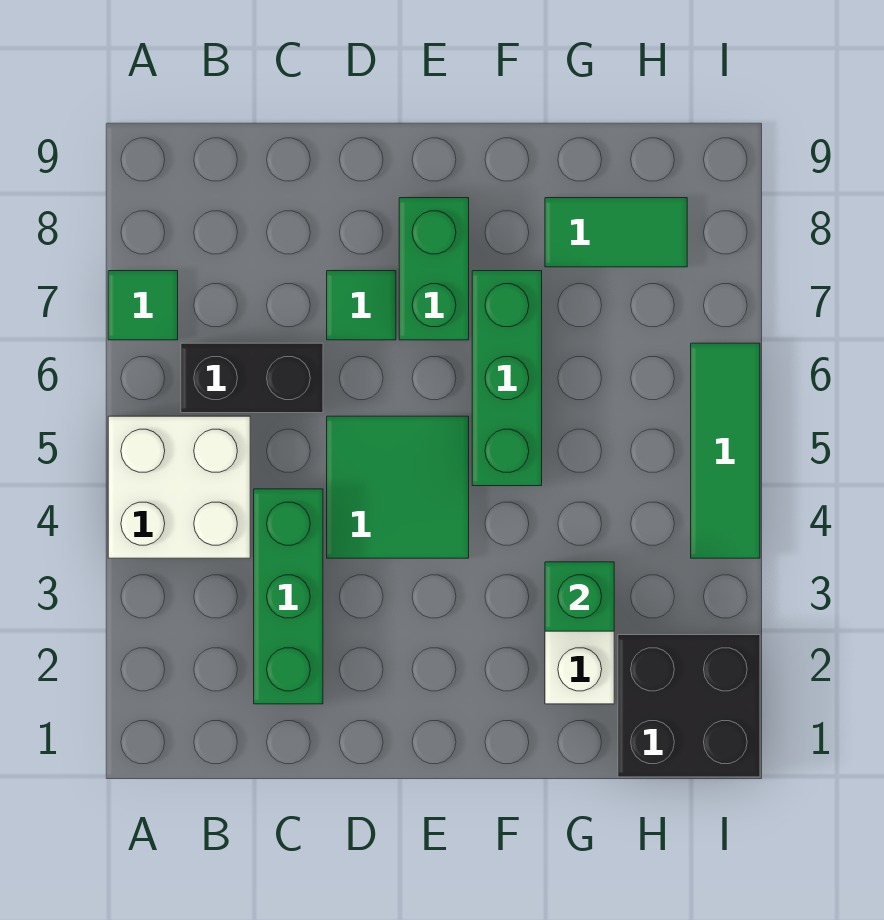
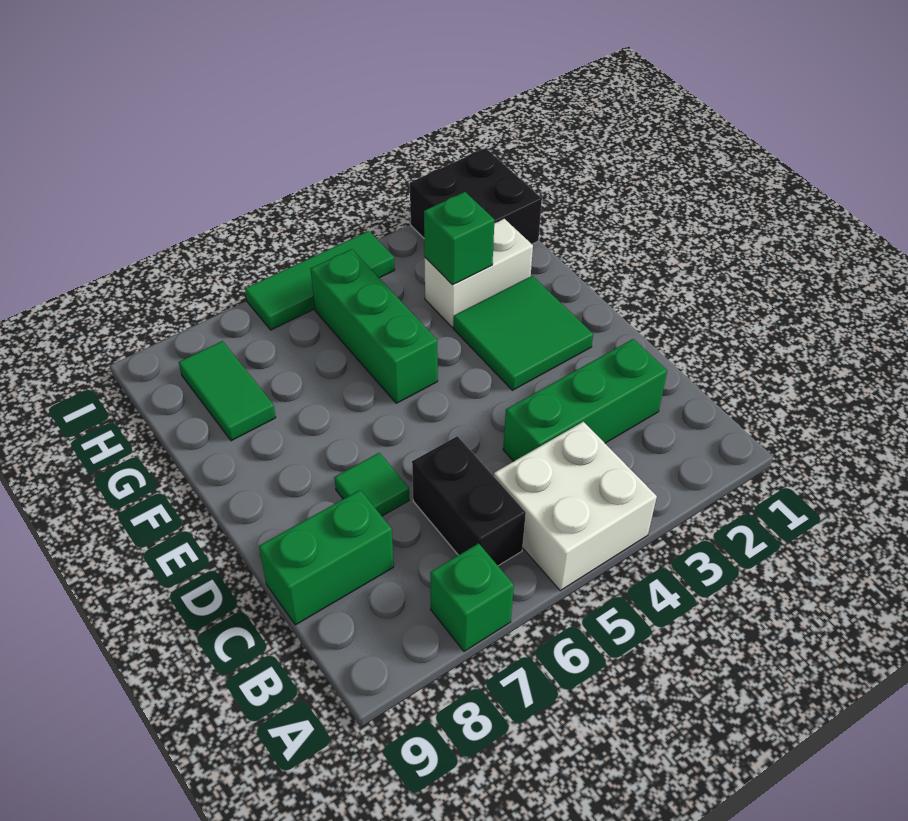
green tile A7 level 1 -> green brick A7 level 1
green tile D4:E5 level 1 -> green tile E2:F3 level 1
green brick E7:E8 level 1 -> green brick C8:C9 level 1
green brick F5:F7 level 1 -> green brick F5:H5 level 1

